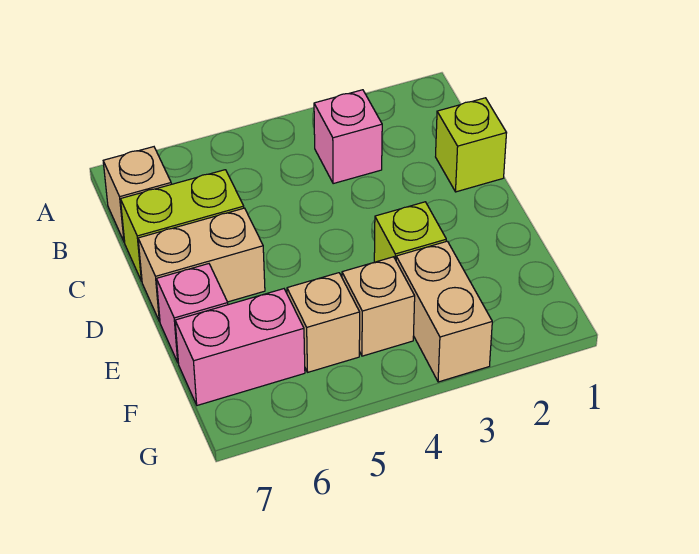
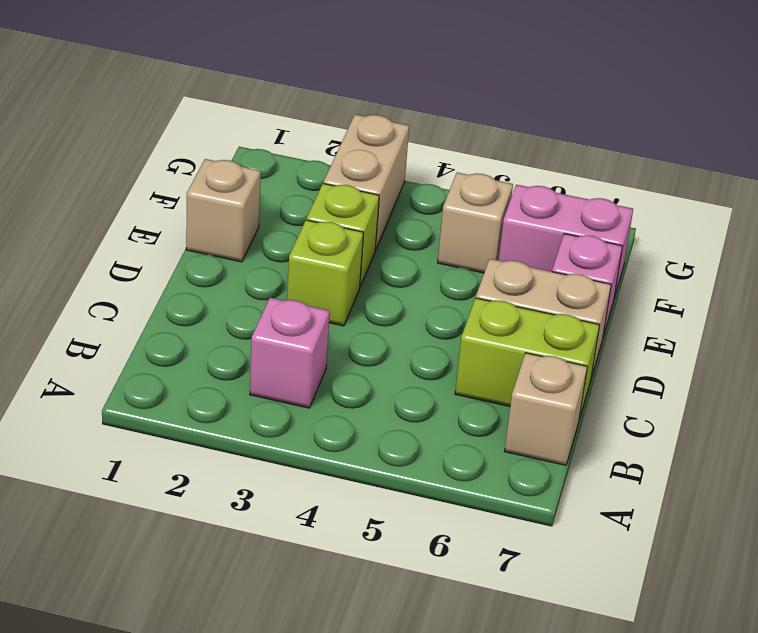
lime brick C1 level 1 -> lime brick D3 level 1
tan brick F4 level 1 -> tan brick E1 level 1

